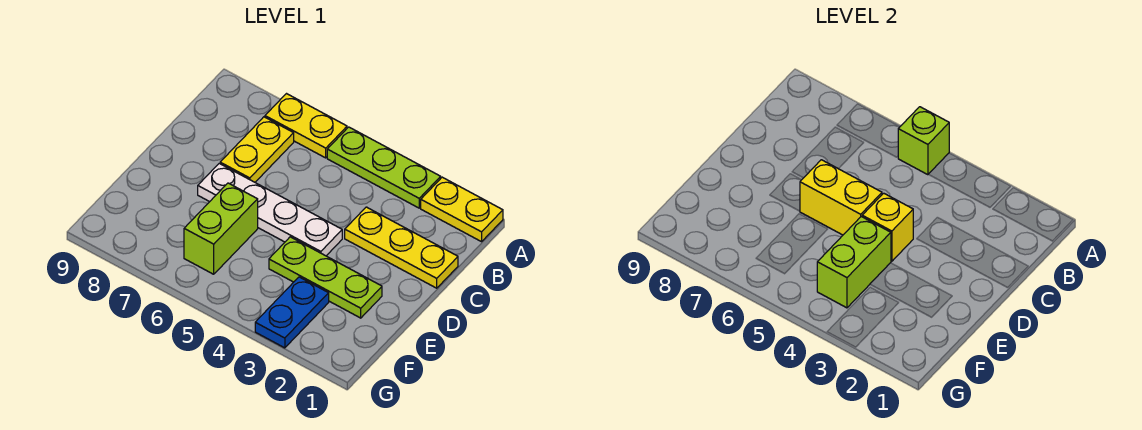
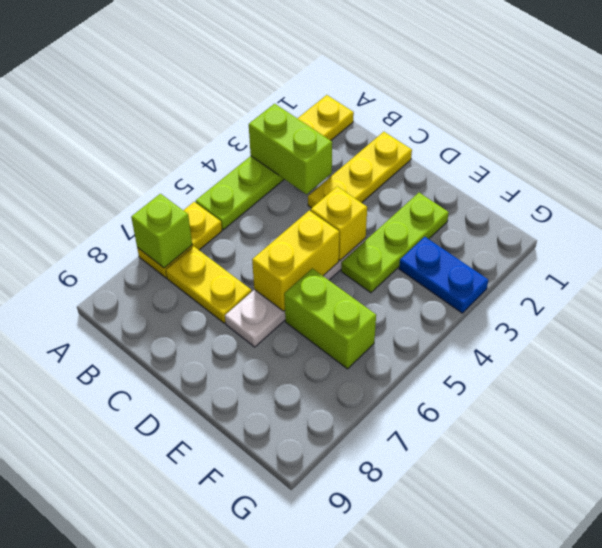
lime brick A5 level 2 -> lime brick A7 level 2
lime brick E4:F4 level 2 -> lime brick A3:B3 level 2

